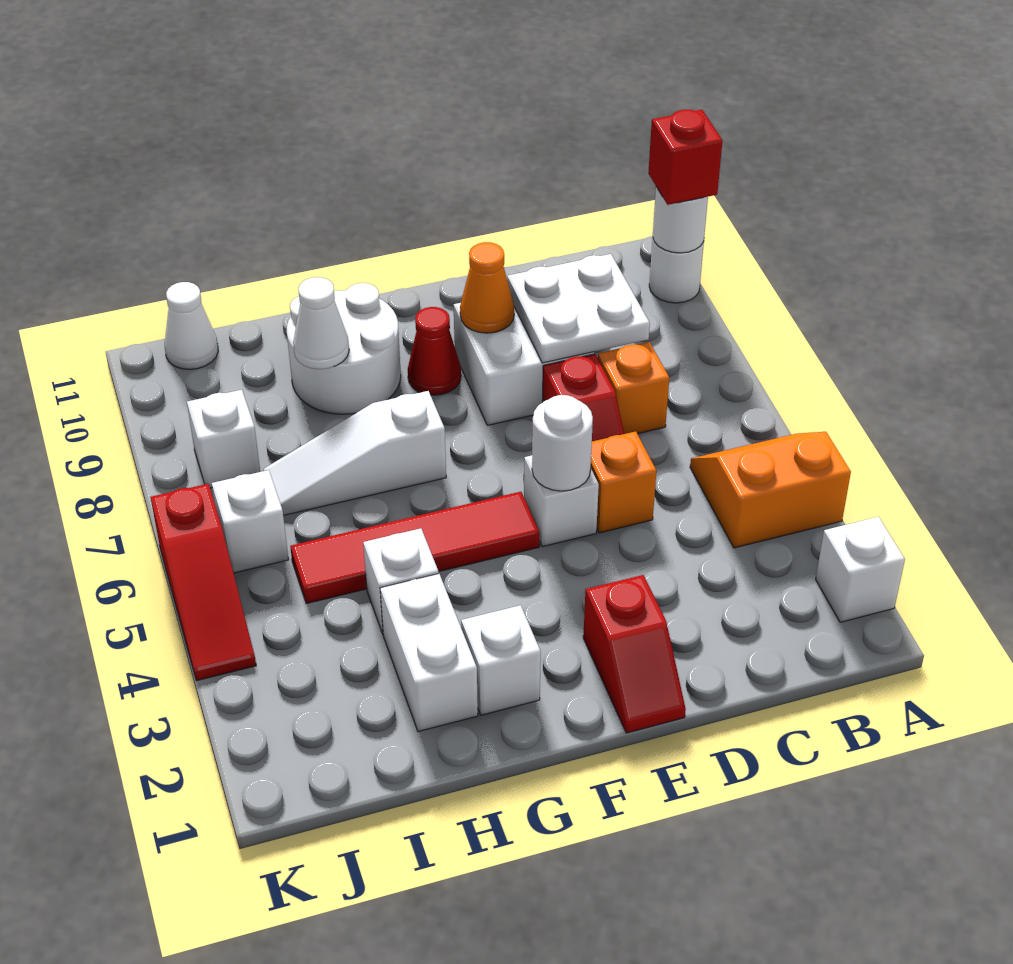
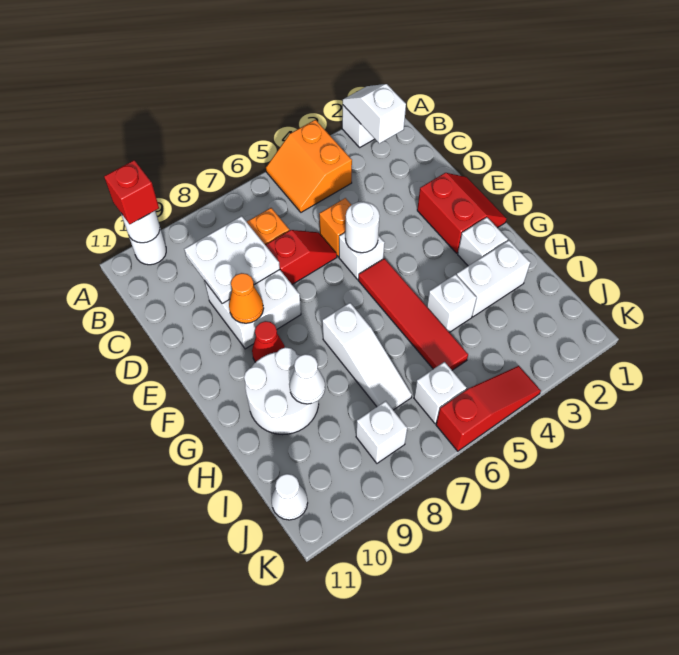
none -> white slope A2:B2 level 2 top B
red slope E1:E2 level 1 top 2 -> red slope E1:F2 level 1 top 2

